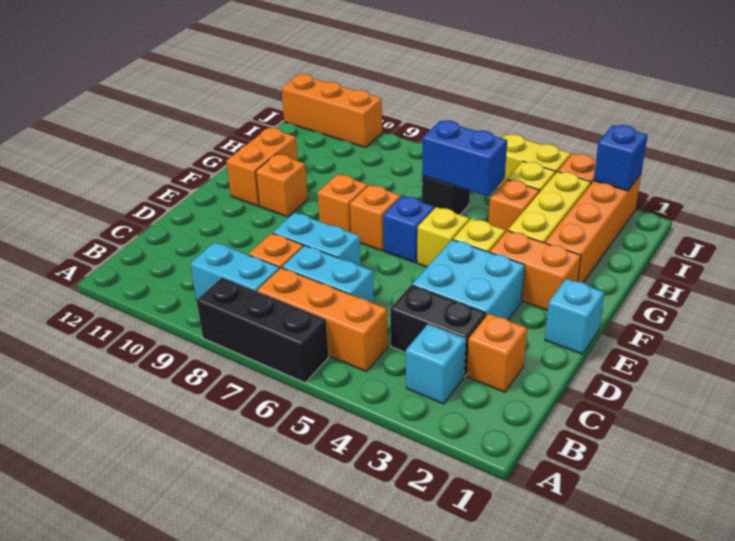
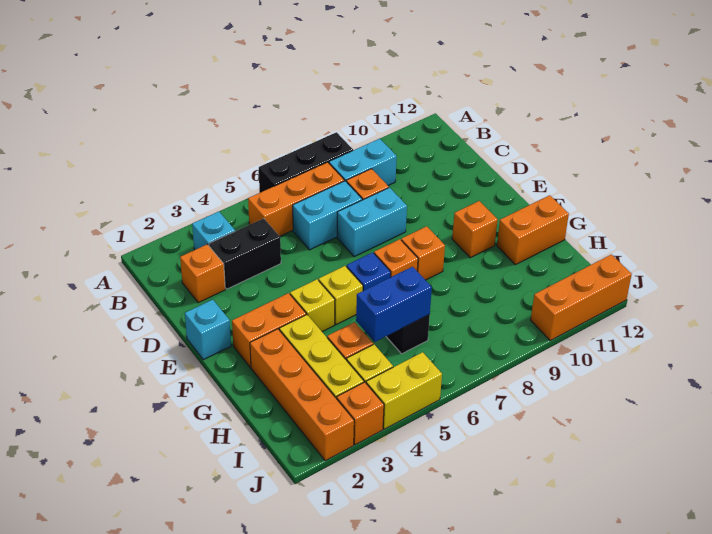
cyan brick D3:E4 level 1 -> none
orange brick F11:G11 level 1 -> orange brick G11:G12 level 1
blue brick J2 level 2 -> none

